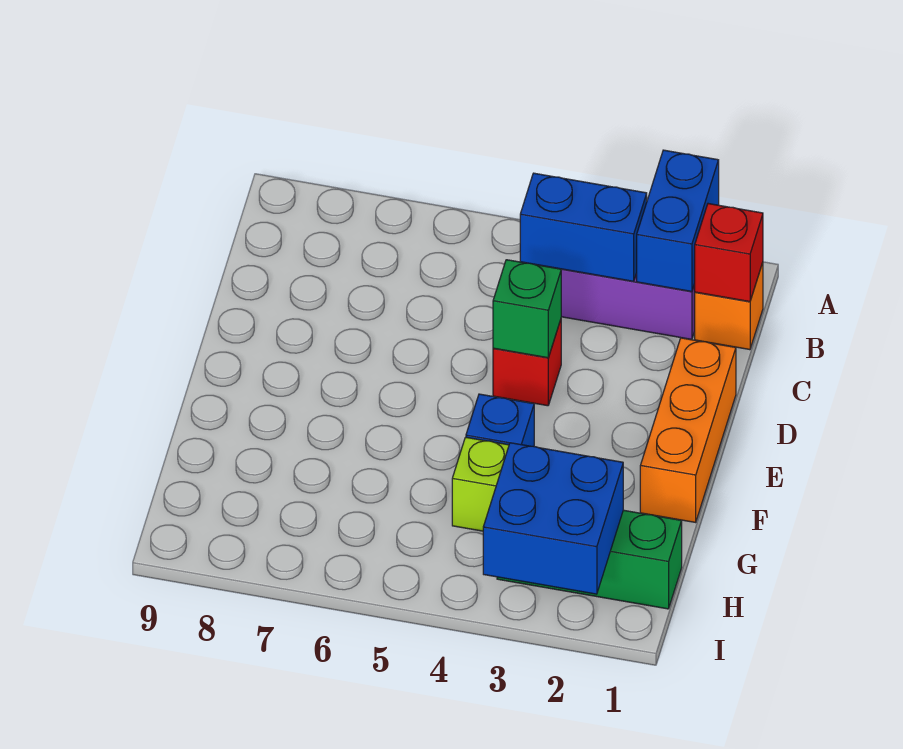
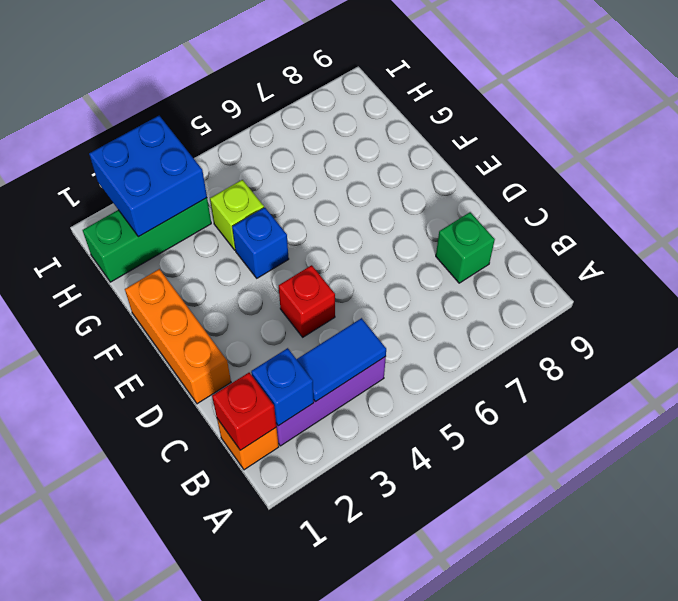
blue brick A2:B2 level 2 -> blue brick B2 level 2
blue brick B3:B4 level 2 -> blue tile B3:B4 level 2
green brick D4 level 2 -> green brick C8 level 1

